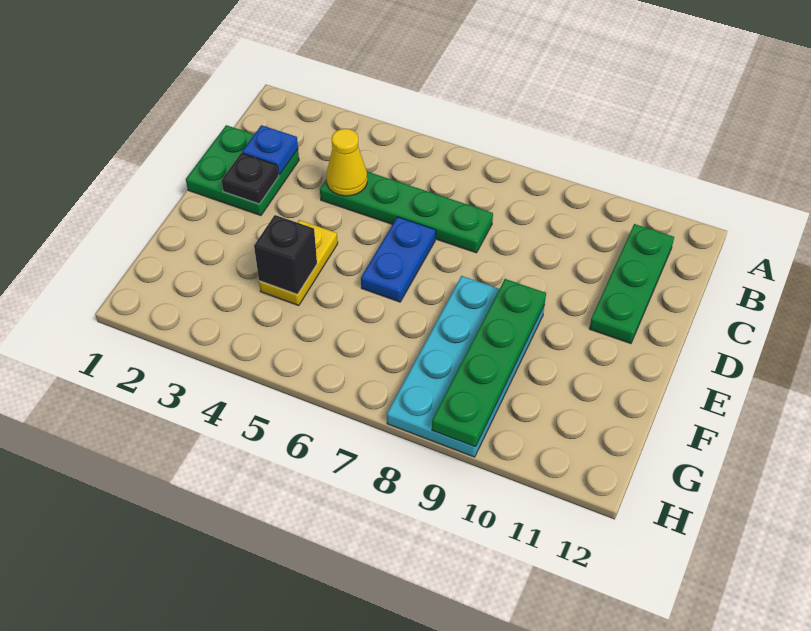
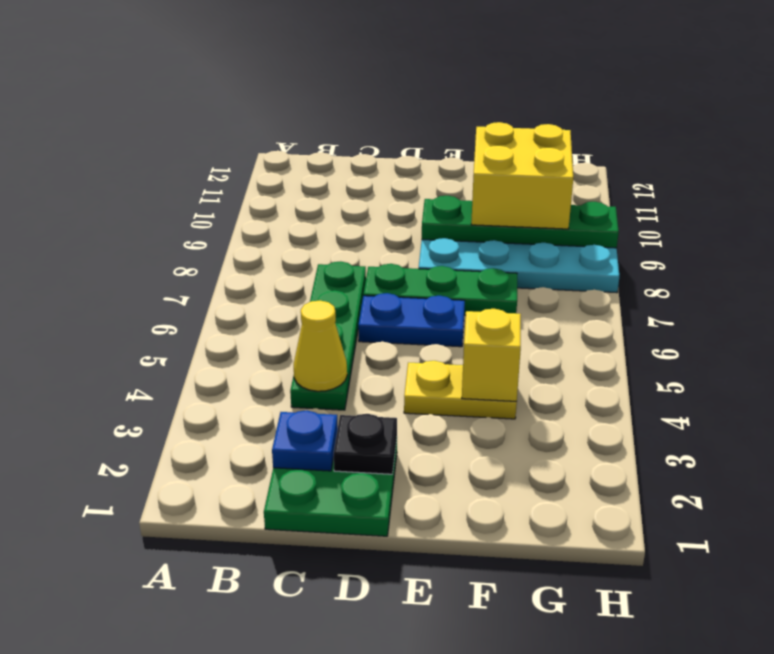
green plate B11:D11 level 1 -> green plate D7:F7 level 1
black brick F4 level 2 -> yellow brick F4 level 2
none -> yellow brick F9:G10 level 3

